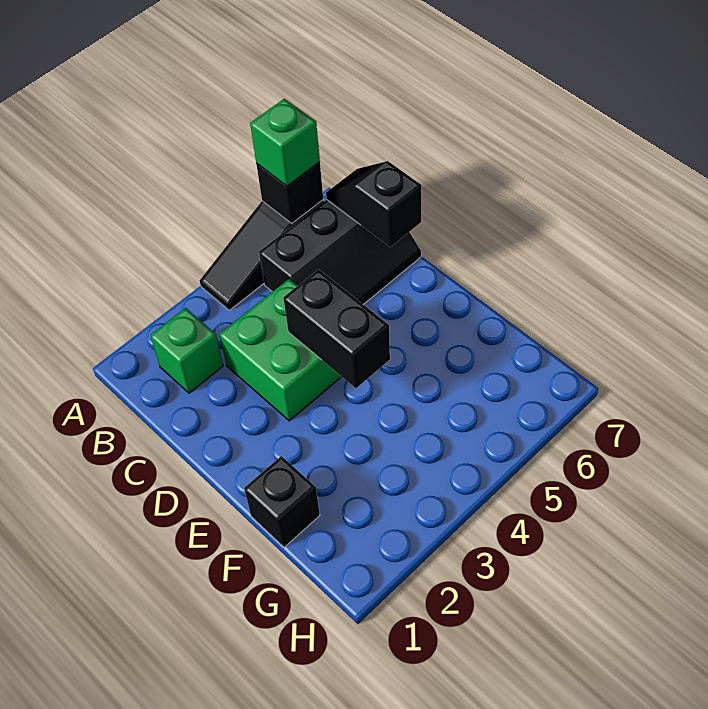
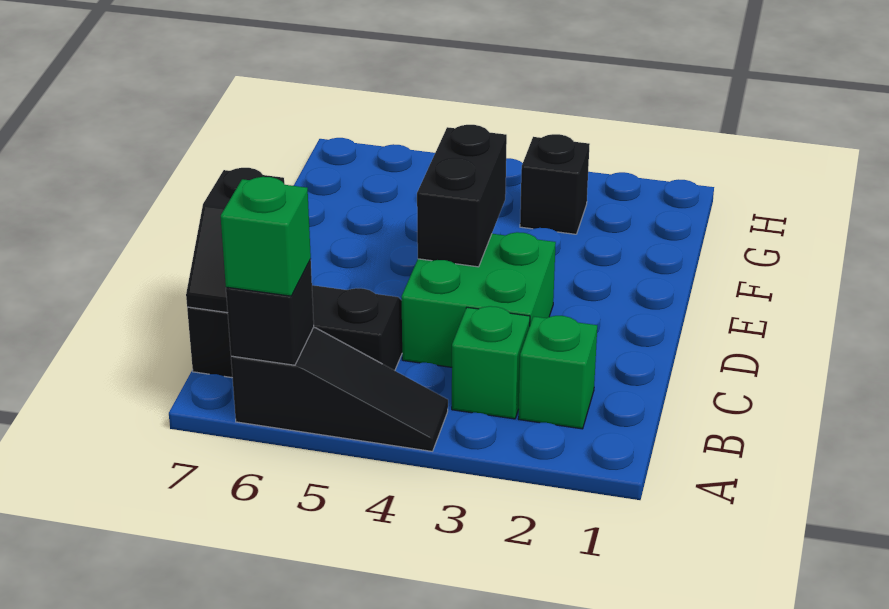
none -> green brick B3 level 1
black brick F1 level 1 -> black brick G3 level 1

